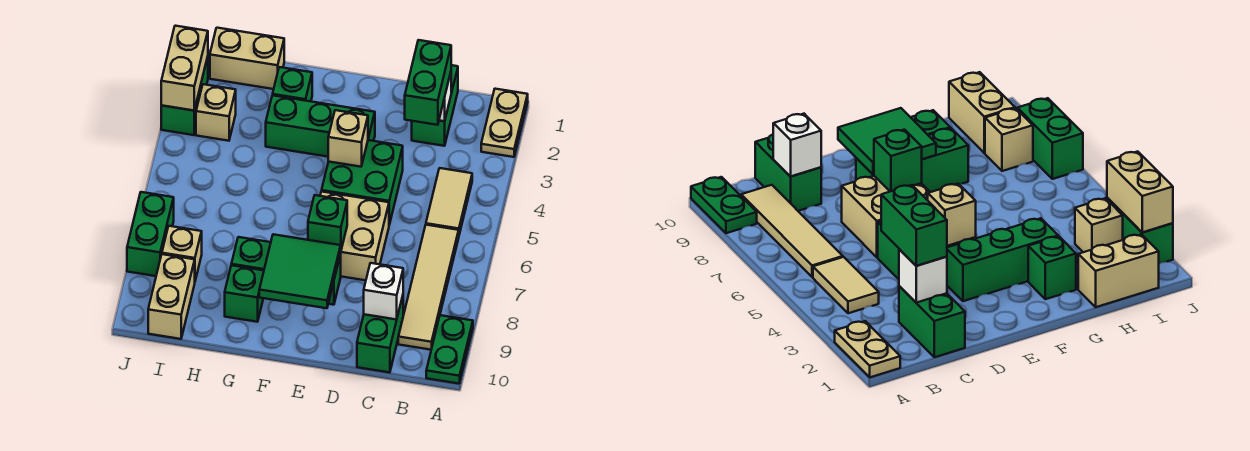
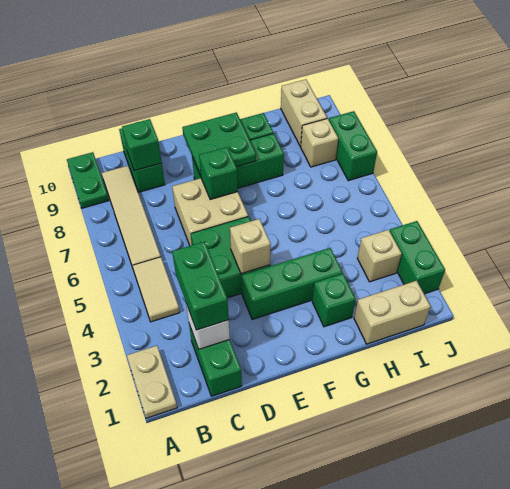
white brick C9 level 2 -> green brick C9 level 2
green tile E8:F9 level 2 -> green plate E8:F9 level 2
tan brick J2:J3 level 2 -> none

